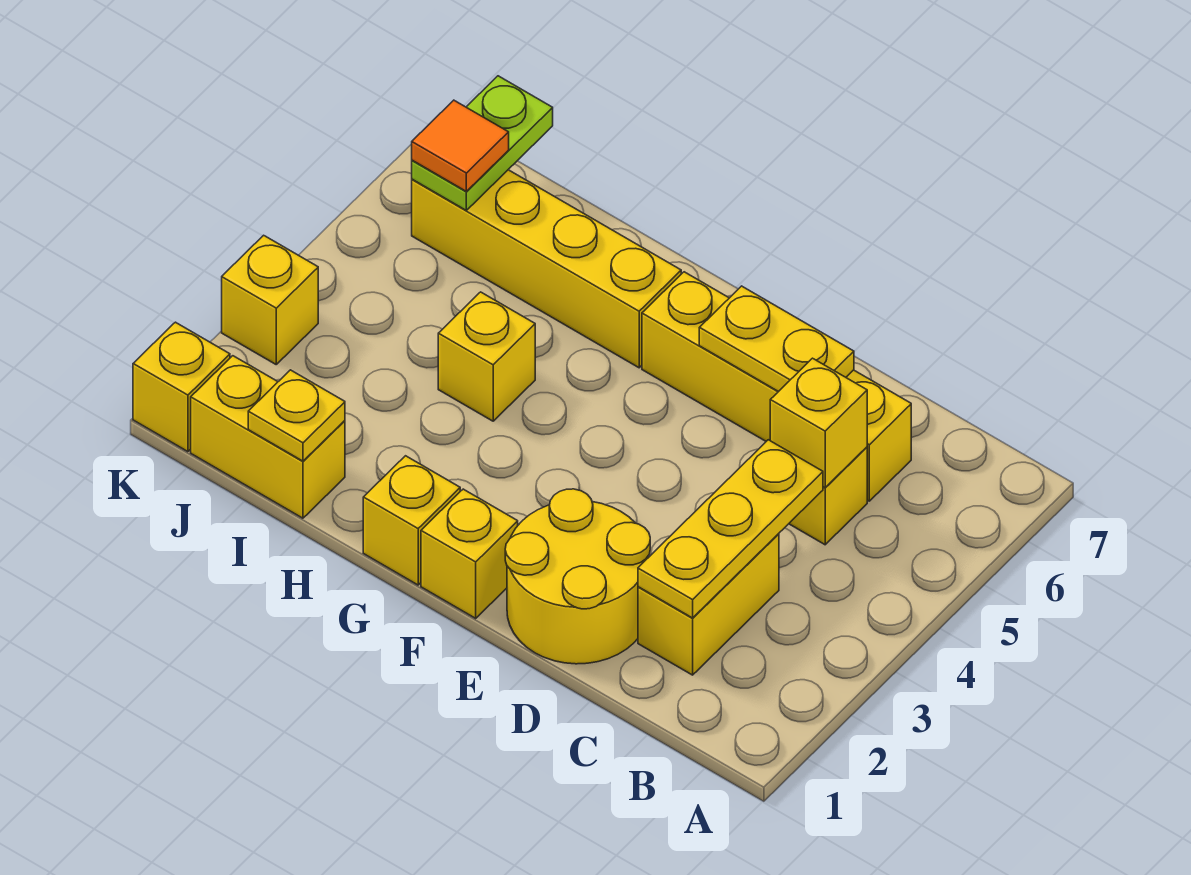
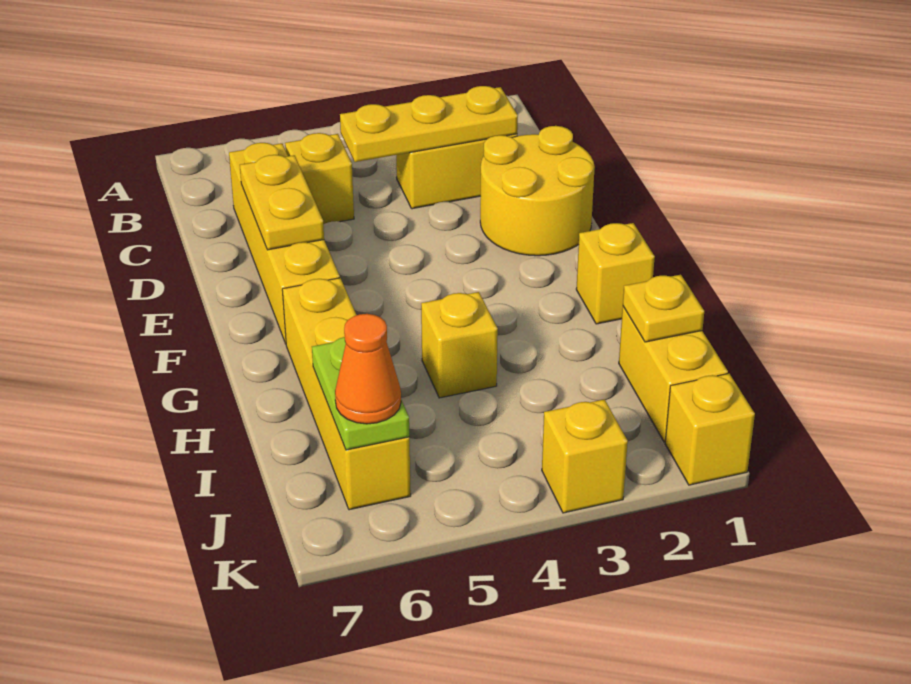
yellow brick C5 level 2 -> none
yellow brick F1 level 1 -> none
lime plate J6:J7 level 2 -> lime plate I6:J6 level 2
orange tile J6 level 3 -> orange cone J6 level 3

